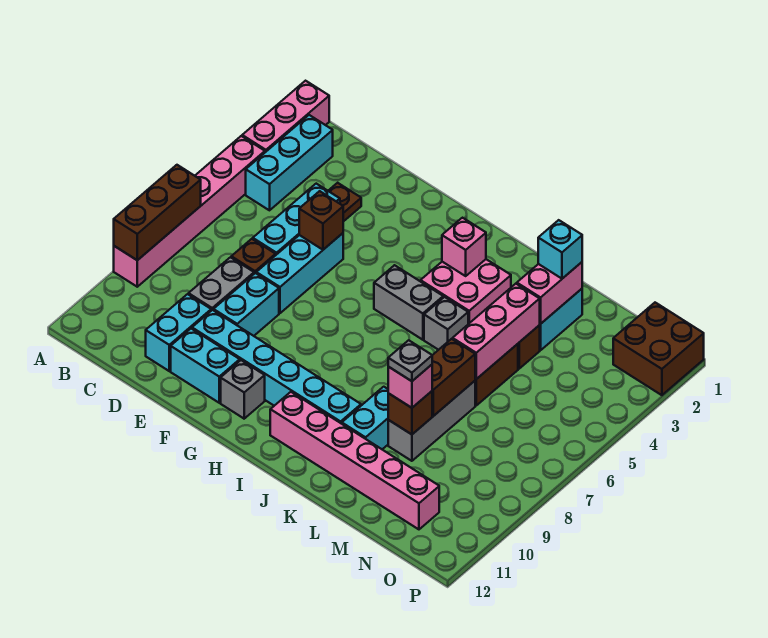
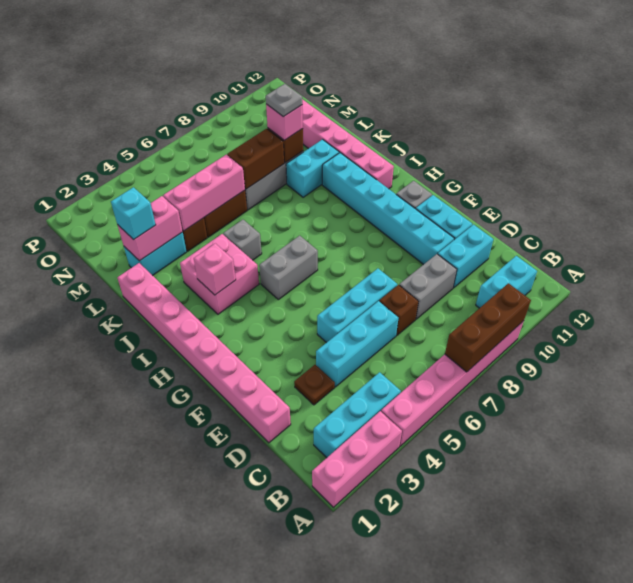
none -> pink brick D1:K1 level 1
brown brick E5 level 2 -> none
cyan brick E8:E9 level 1 -> cyan brick B10:B11 level 1
grey brick H5:I5 level 1 -> grey brick H5:H6 level 1
brown brick O1:P2 level 1 -> none

